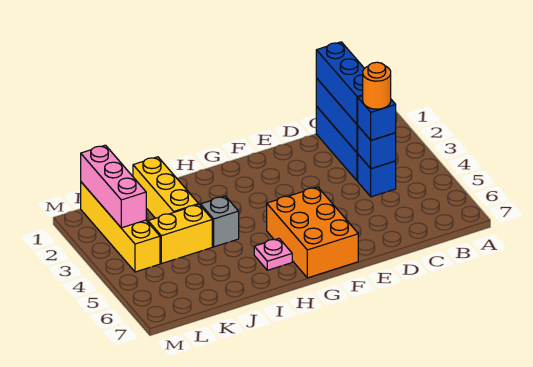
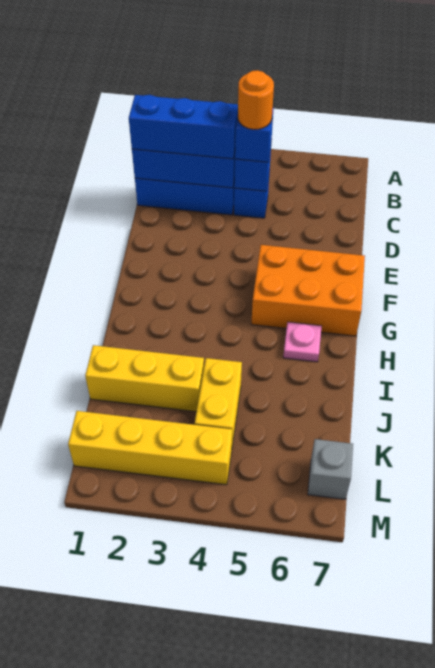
grey brick I4 level 1 -> grey brick L7 level 1
pink brick L1:L3 level 2 -> none

